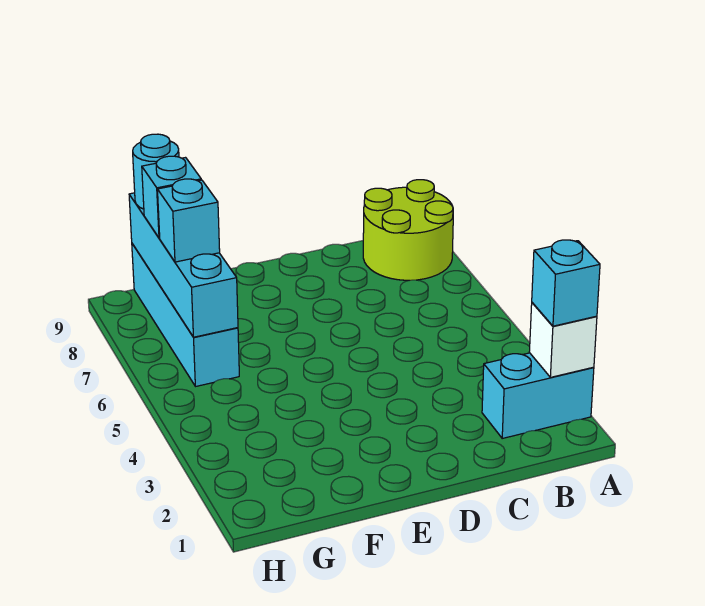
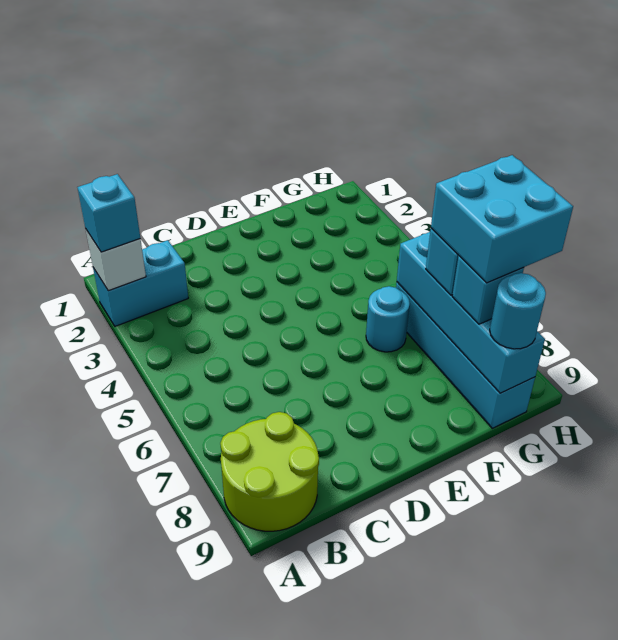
none -> cyan round brick F6 level 1
none -> cyan brick G7:H8 level 4

